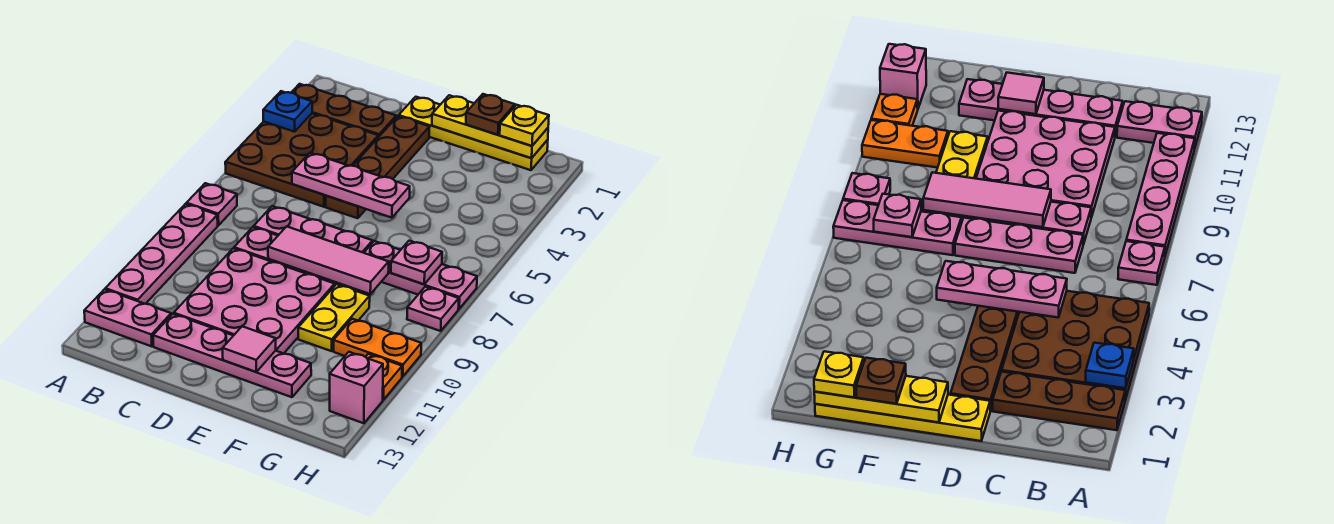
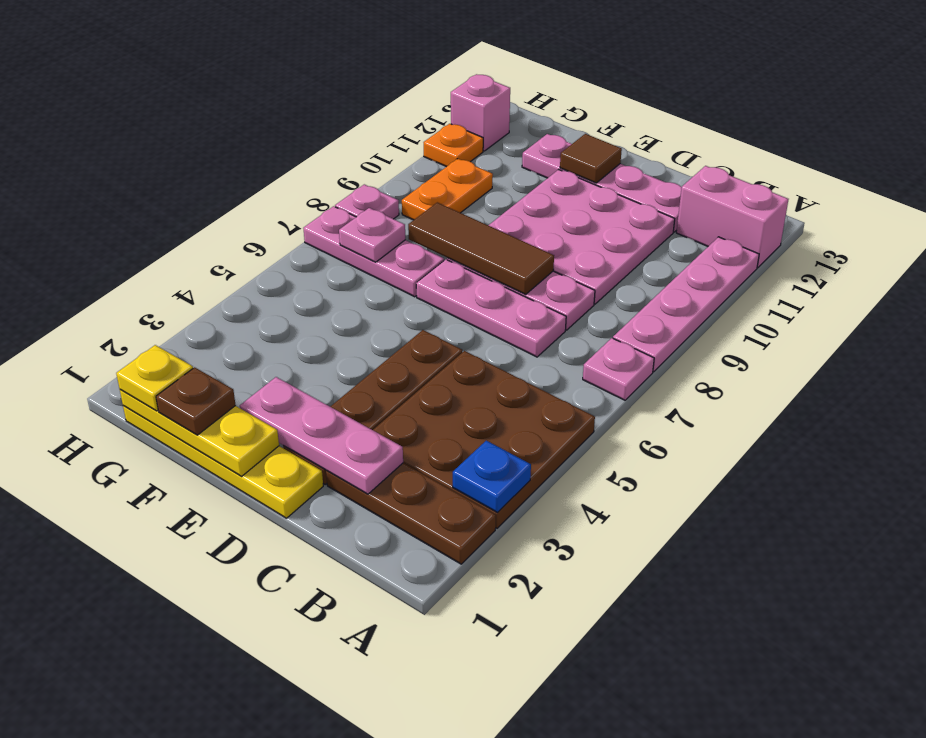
pink plate A12:B12 level 1 -> pink brick A12:B12 level 1
pink plate C5:E5 level 2 -> pink plate C2:E2 level 2
pink tile D8:F8 level 2 -> brown tile D8:F8 level 2
pink tile E12 level 2 -> brown tile E12 level 2
yellow plate F9:F10 level 1 -> none
orange plate G10:H10 level 1 -> orange plate G9:G10 level 1

